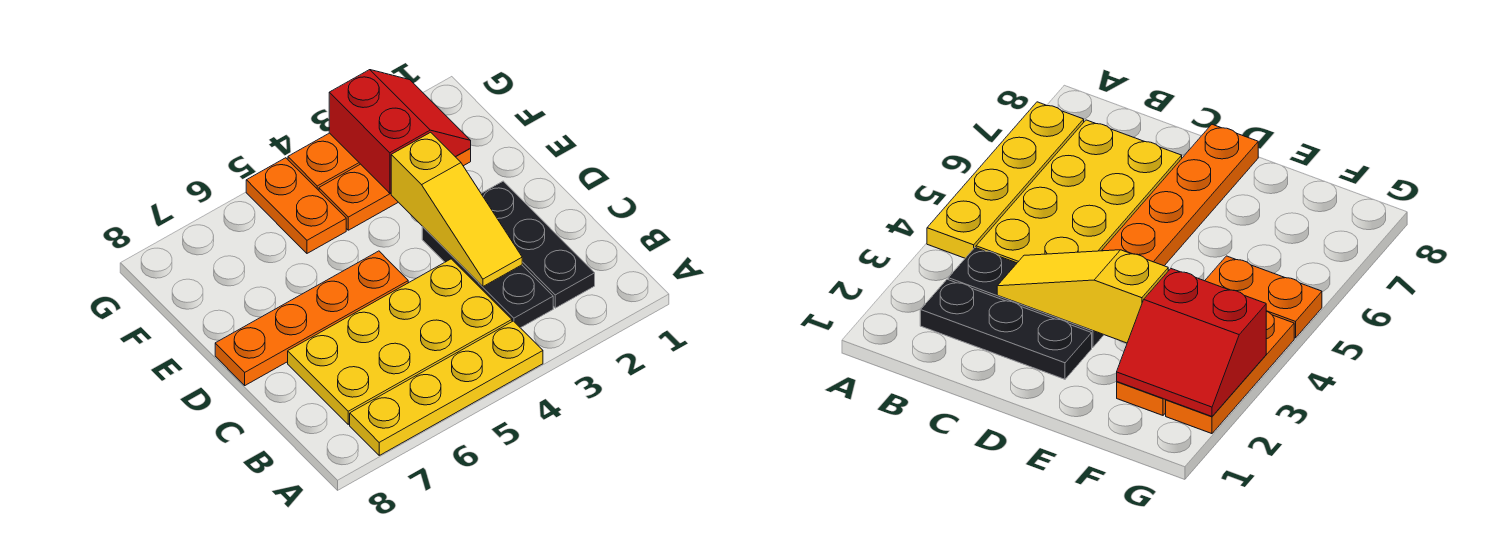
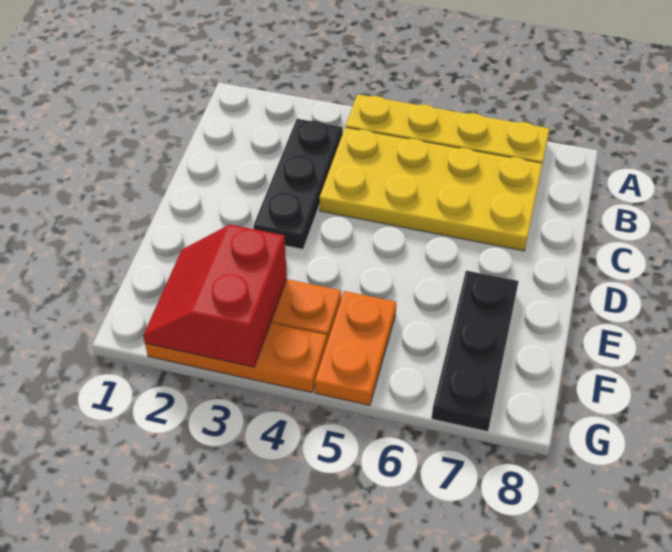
black plate B2:D2 level 1 -> black plate E7:G7 level 1
yellow slope C3:E3 level 2 top E -> none
orange plate D5:D8 level 1 -> none

